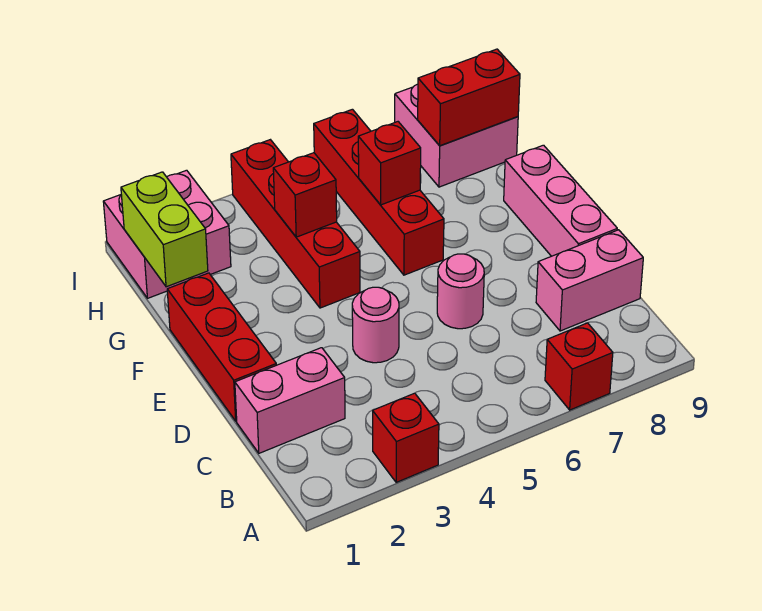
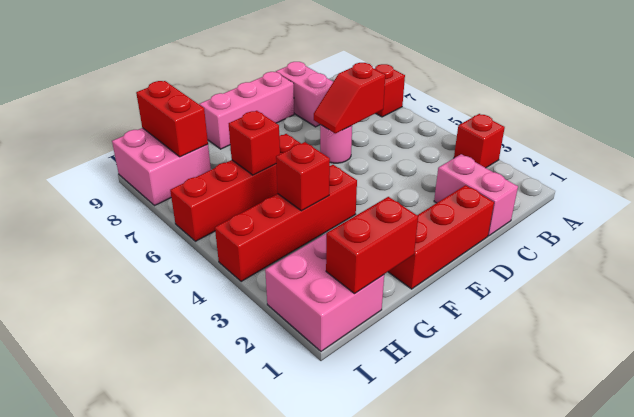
none -> red slope C6:D6 level 2 top C
pink round brick D4 level 1 -> none
lime brick G1:H1 level 2 -> red brick G1:H1 level 2

